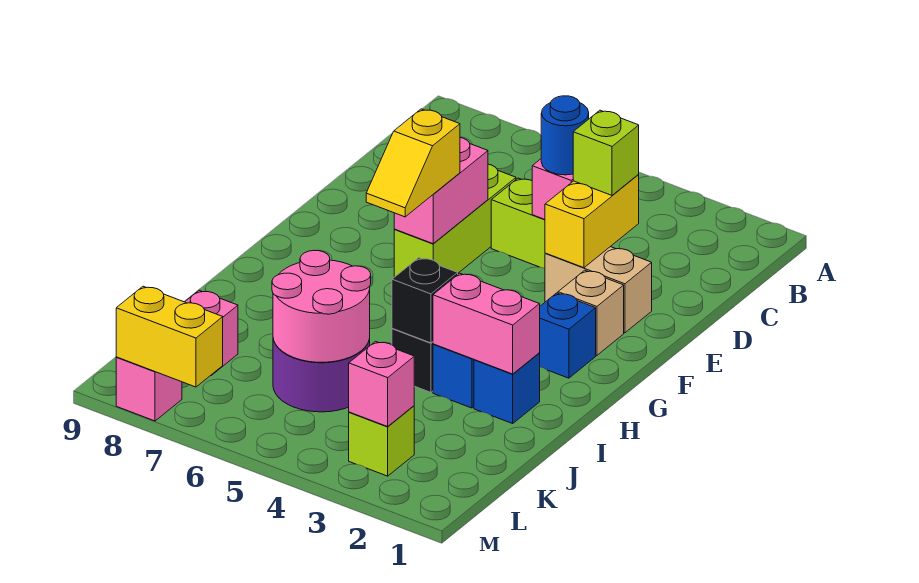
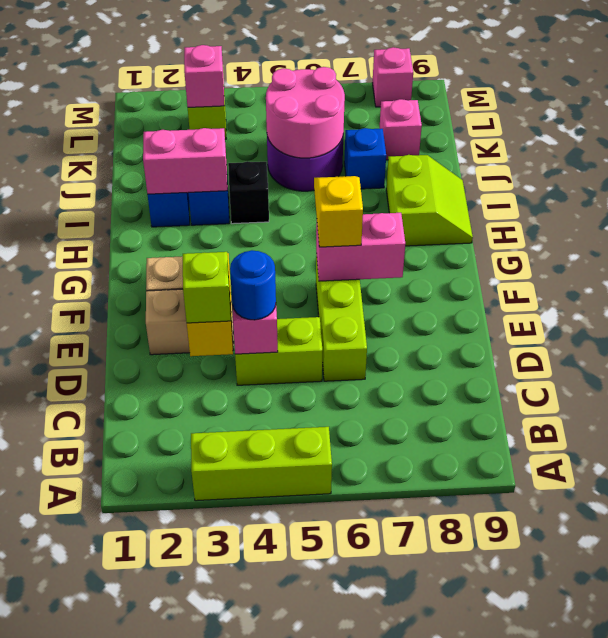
none -> lime brick A3:A5 level 1
pink brick E6:F6 level 2 -> pink brick F6:F7 level 2
blue brick G2 level 1 -> blue brick J7 level 1
none -> lime slope H8:I9 level 1 top 8
black brick I4 level 2 -> none
yellow brick M7:M8 level 2 -> none

